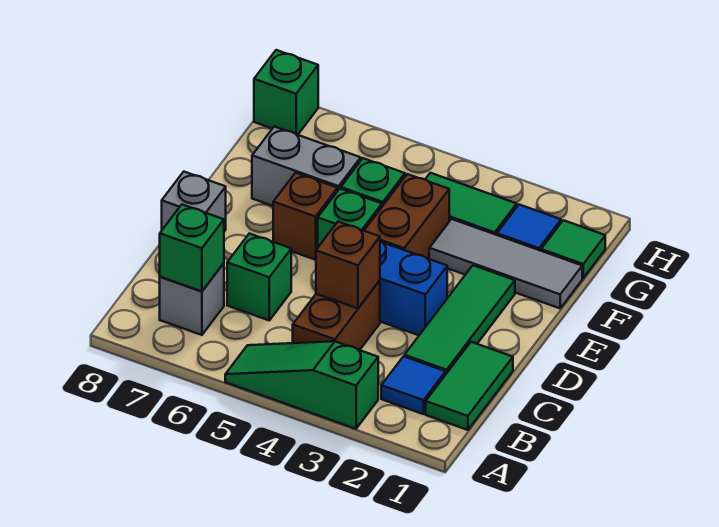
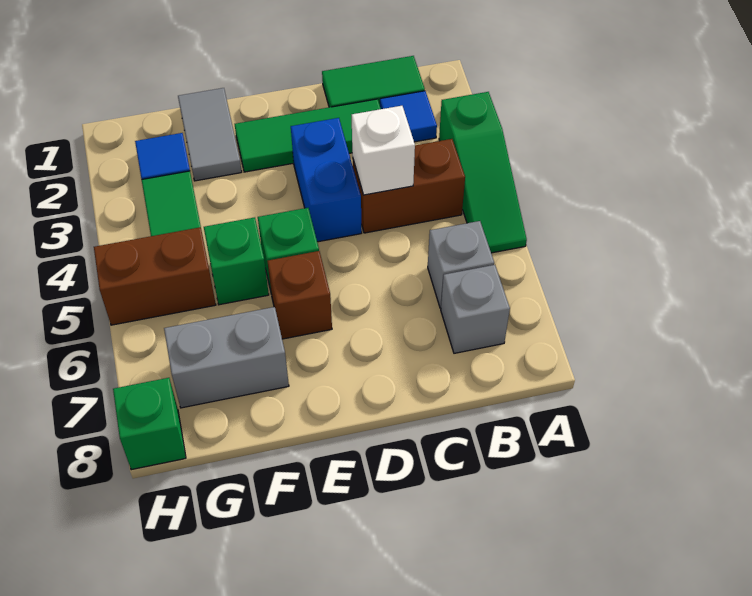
green brick B7 level 2 -> none
brown brick C4 level 2 -> white brick C4 level 2
green brick C6 level 1 -> none
grey brick D8 level 1 -> grey brick B6 level 1
brown brick E4:F4 level 1 -> brown brick G5:H5 level 1
grey tile F1:F3 level 1 -> grey tile F1:F2 level 1
grey brick F6:F7 level 1 -> grey brick F7:G7 level 1
green tile G1 level 1 -> none

